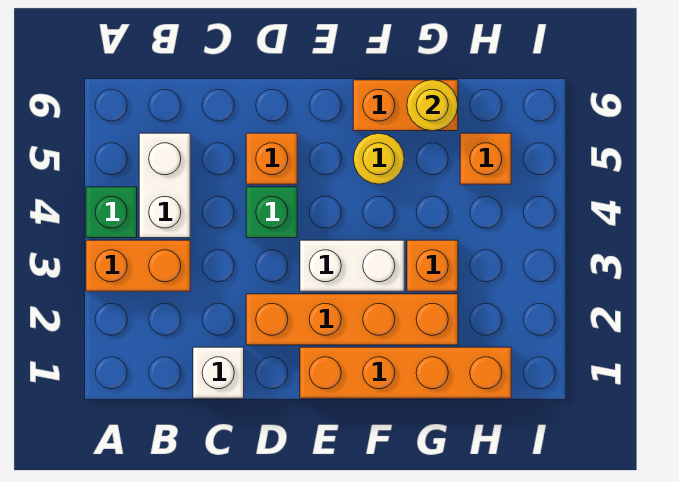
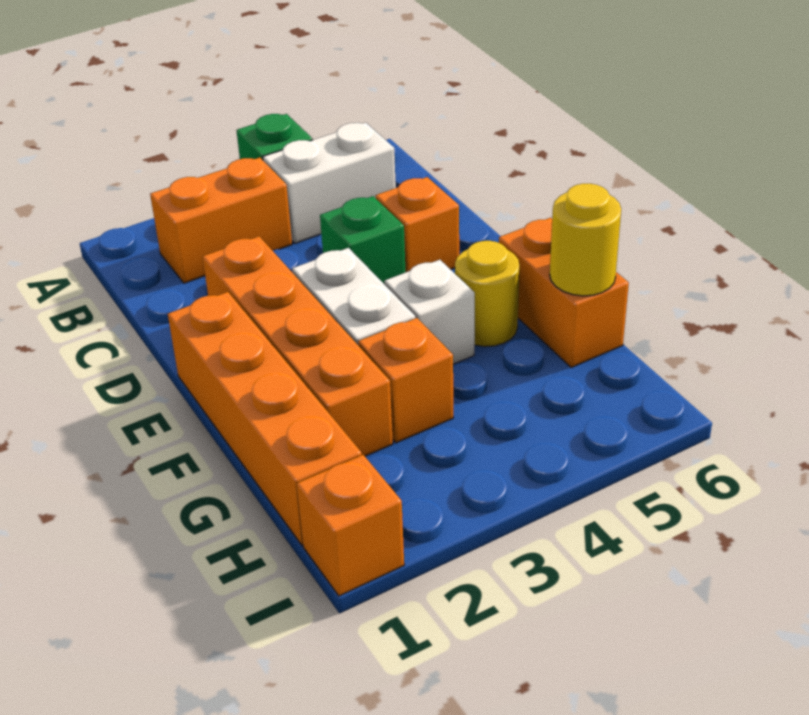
orange brick A3:B3 level 1 -> orange brick B2:B3 level 1
white brick C1 level 1 -> white brick F4 level 1
orange brick H5 level 1 -> orange brick I1 level 1

